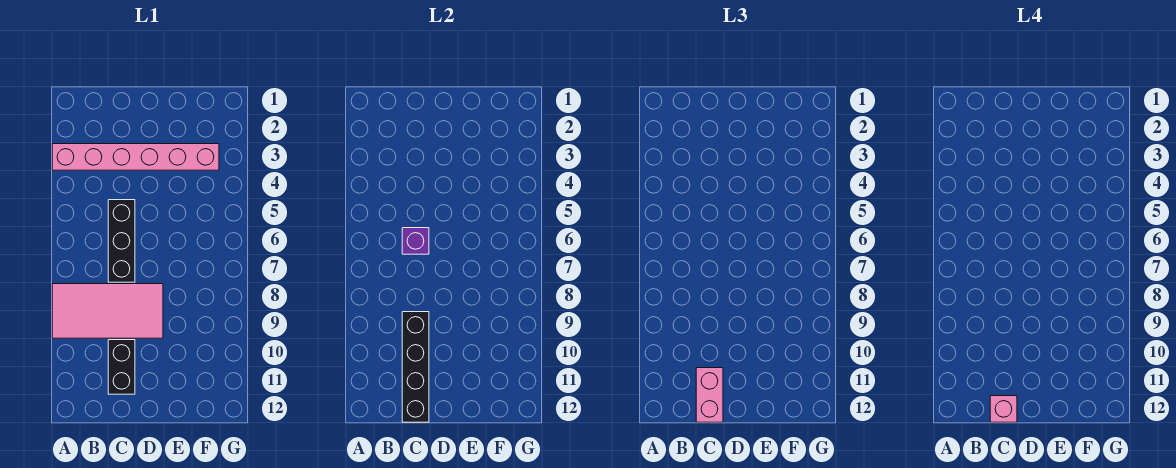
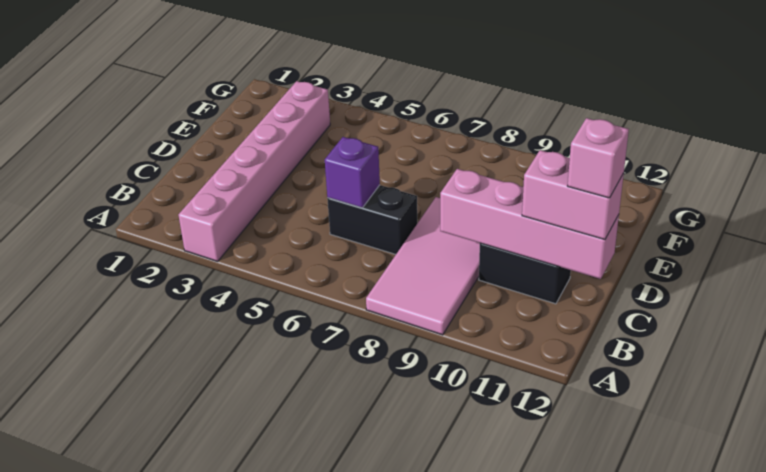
black brick C5:C7 level 1 -> black brick C6:C7 level 1
black brick C9:C12 level 2 -> pink brick C9:C12 level 2

